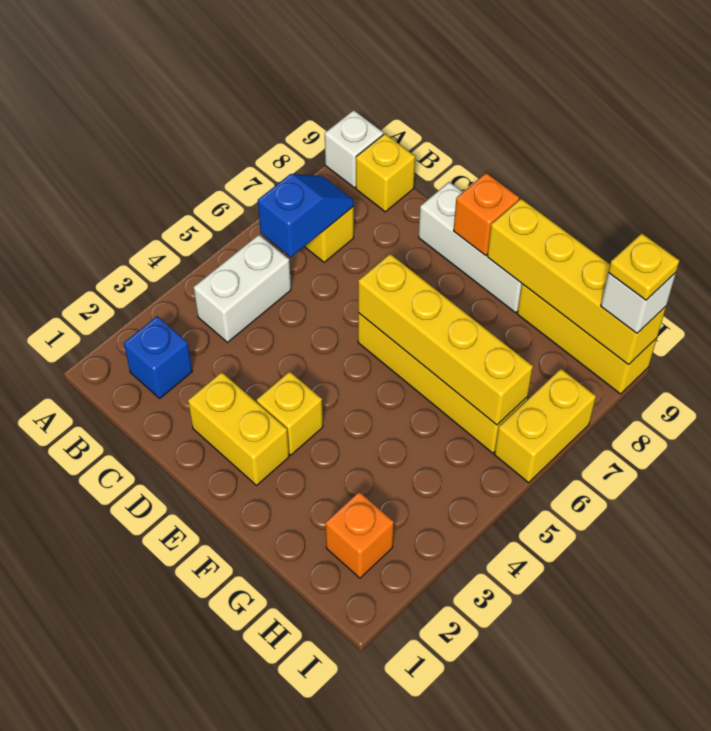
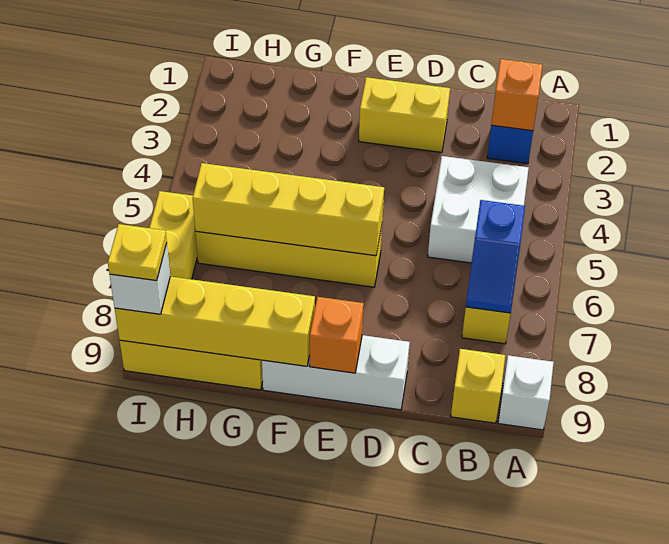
white brick B4:B5 level 1 -> white brick B4:C5 level 1
yellow brick E3 level 1 -> none
orange brick H2 level 1 -> orange brick B2 level 2

